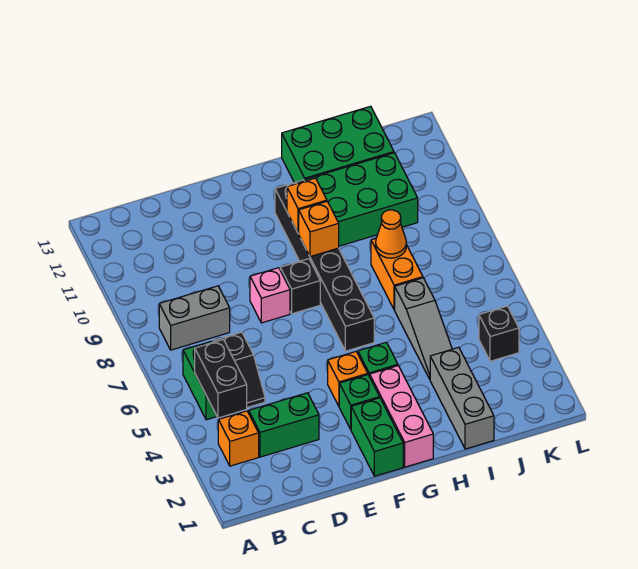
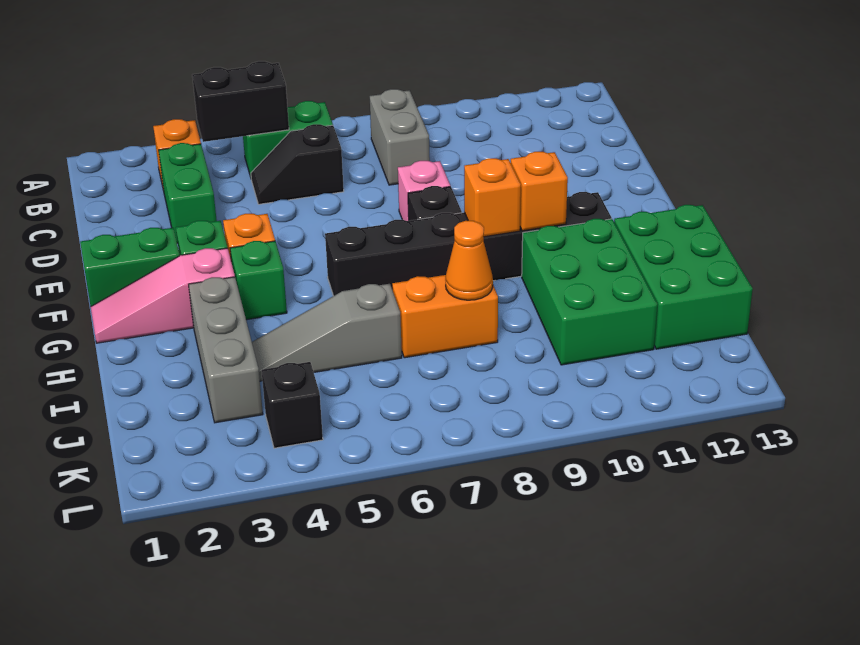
pink brick G1:G3 level 1 -> pink slope G1:G3 level 1 top 3
grey brick I1:I3 level 1 -> grey brick H3:J3 level 1

